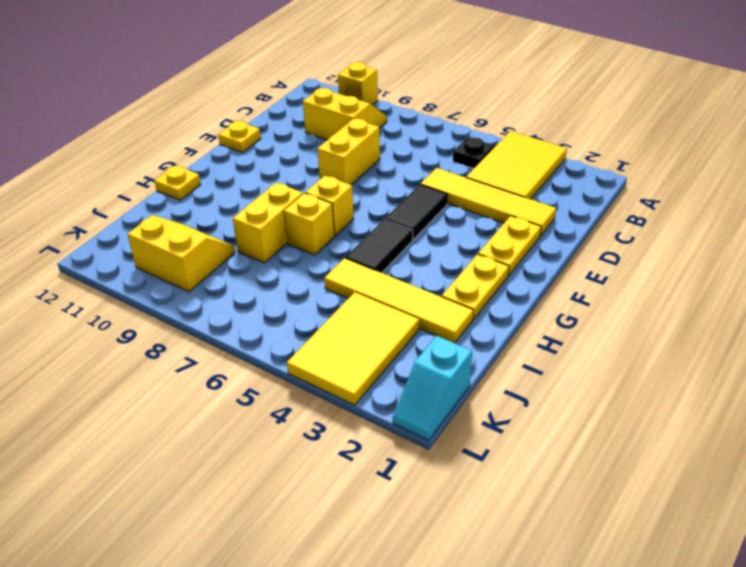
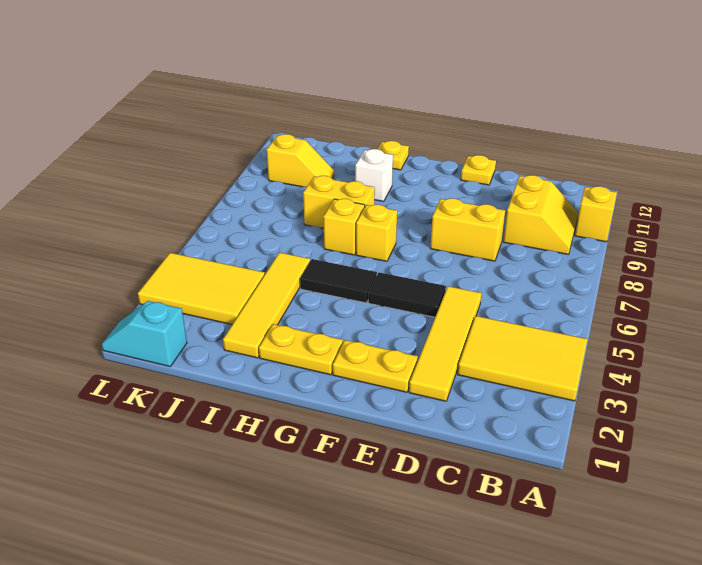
black plate B5 level 1 -> none
none -> white brick H10 level 1
yellow slope J9:K10 level 1 top K -> yellow slope J10:K10 level 1 top K

